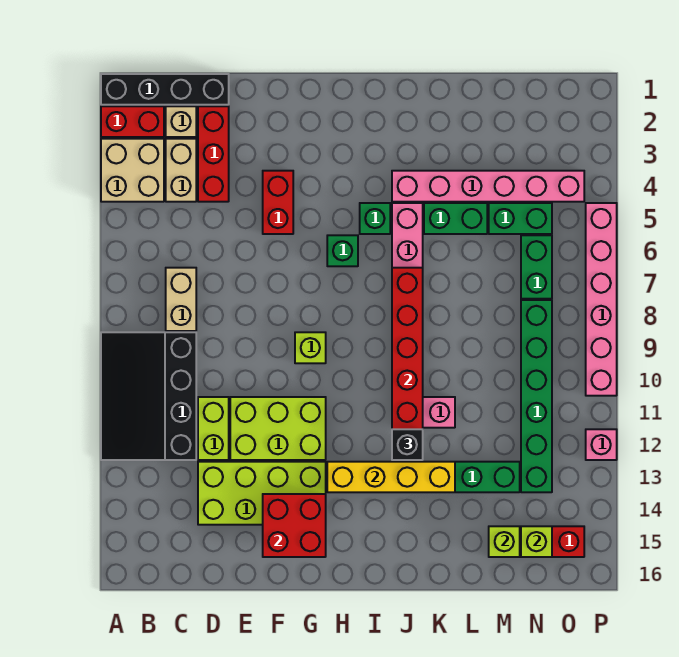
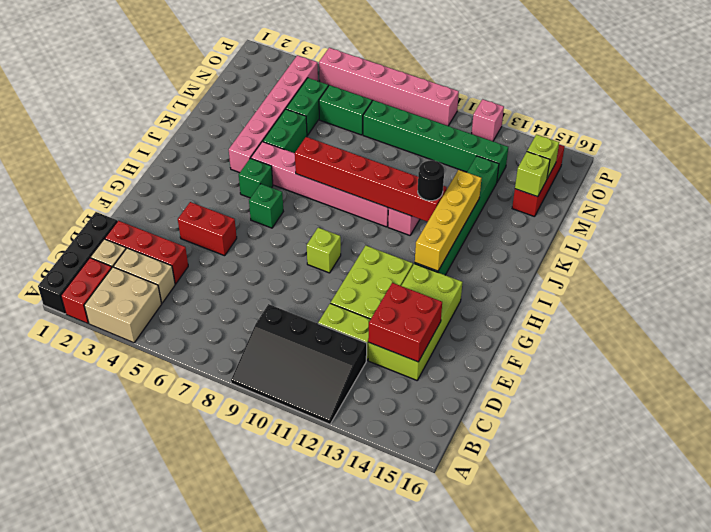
tan brick C7:C8 level 1 -> none
red brick F14:G15 level 2 -> red brick D13:E14 level 2
black brick J12 level 3 -> black round brick J12 level 3

